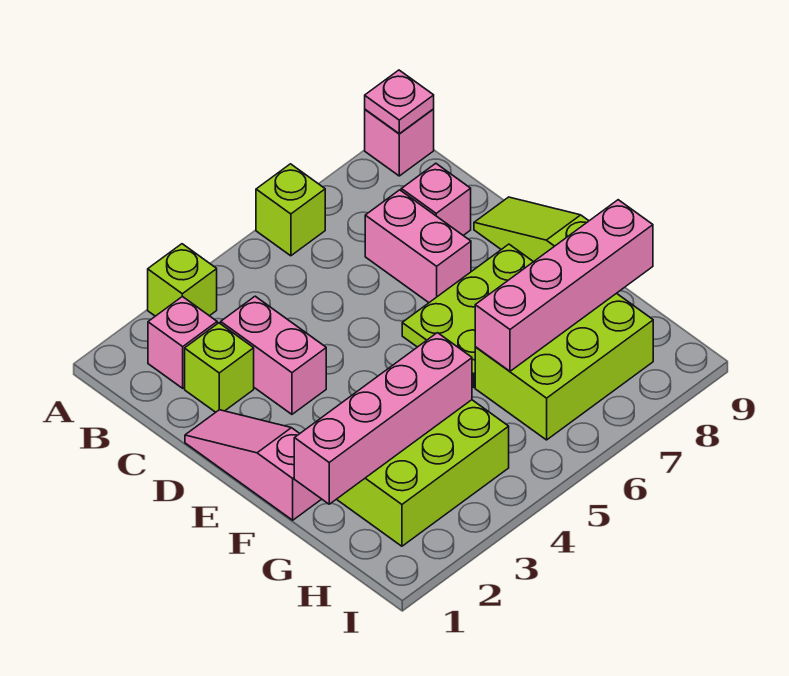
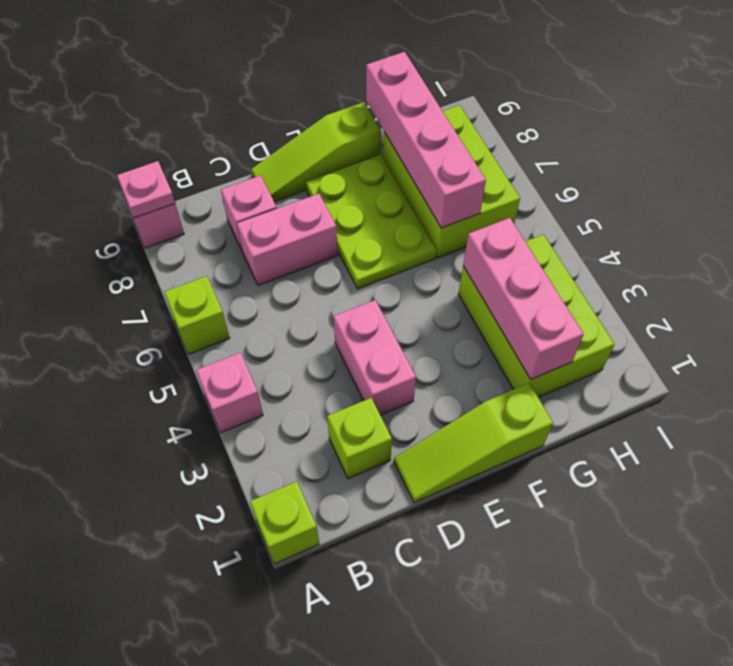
lime brick A3 level 1 -> lime brick A1 level 1
pink brick B2 level 1 -> pink brick A4 level 1
pink brick C3:D3 level 1 -> pink brick D3:D4 level 1
pink slope D1:F1 level 1 top F -> lime slope D1:F1 level 1 top F
pink brick G1:G4 level 2 -> pink brick G2:G4 level 2

